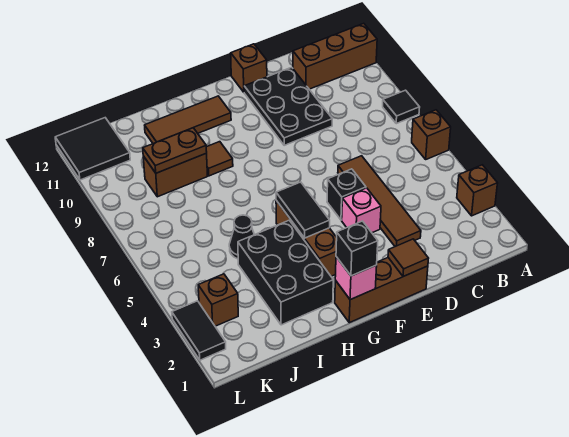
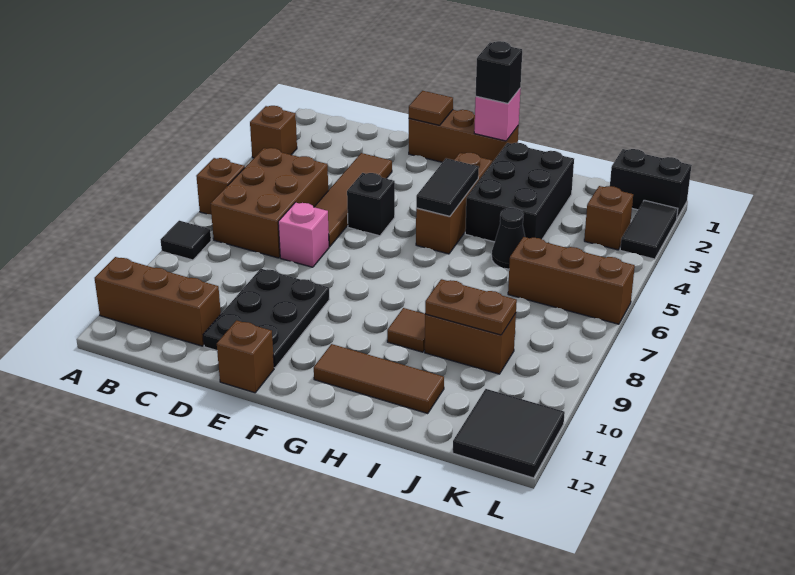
none -> brown brick B5:C7 level 1
pink brick E4 level 1 -> pink brick D7 level 1
none -> brown brick J6:L6 level 1
none -> black brick K1:L1 level 1

